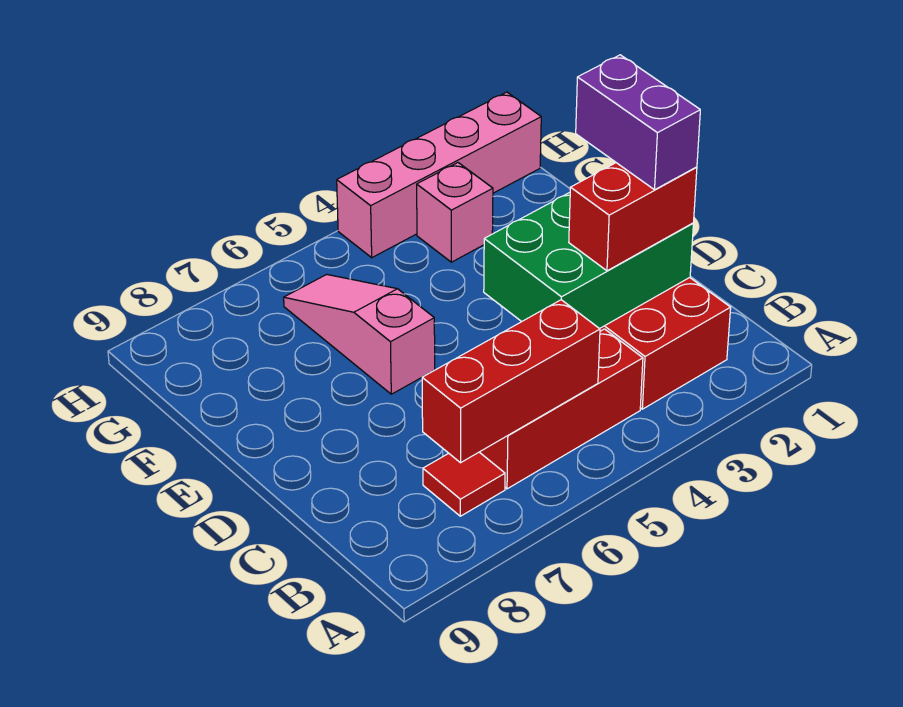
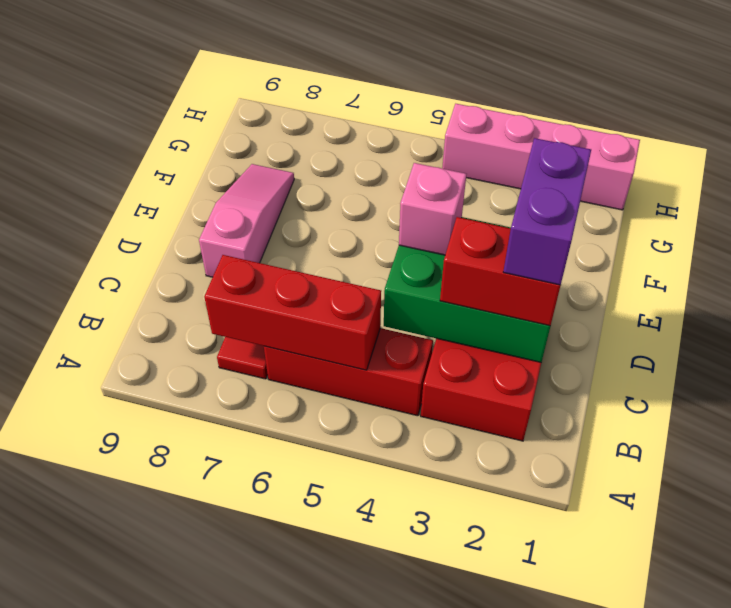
pink slope E6:G6 level 1 top E -> pink slope D8:F8 level 1 top D
pink brick G3 level 1 -> pink brick D4 level 3

